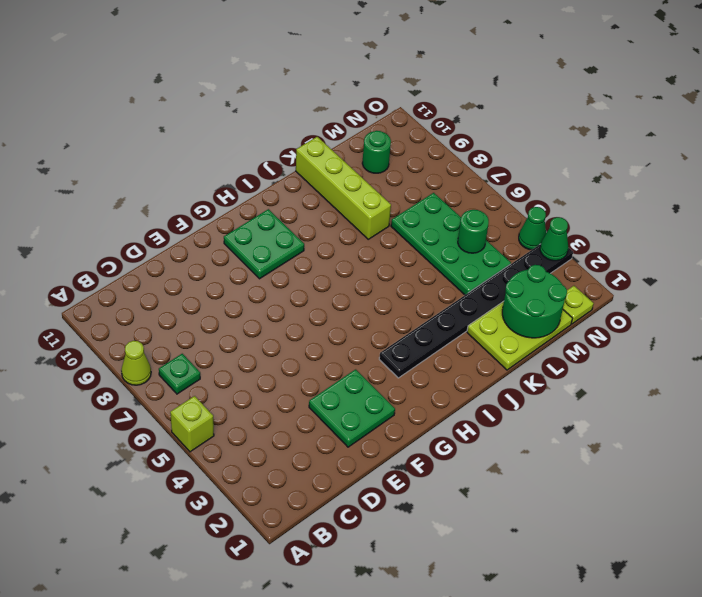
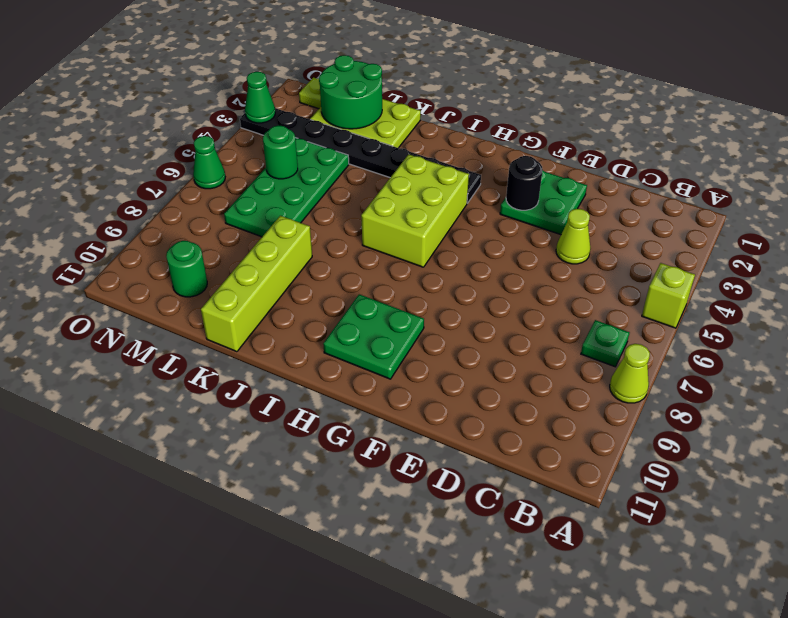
none -> lime cone D4 level 1
none -> black round brick F3 level 2
none -> lime brick H4:I6 level 1
green cone O4 level 1 -> green cone O6 level 1

